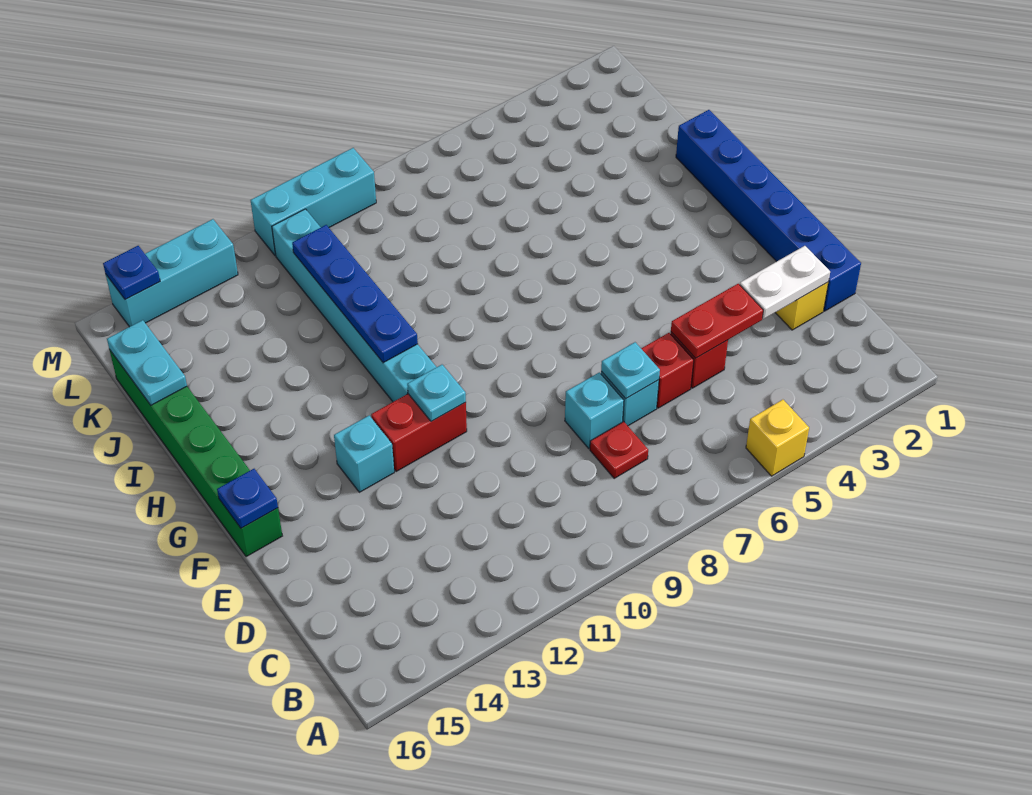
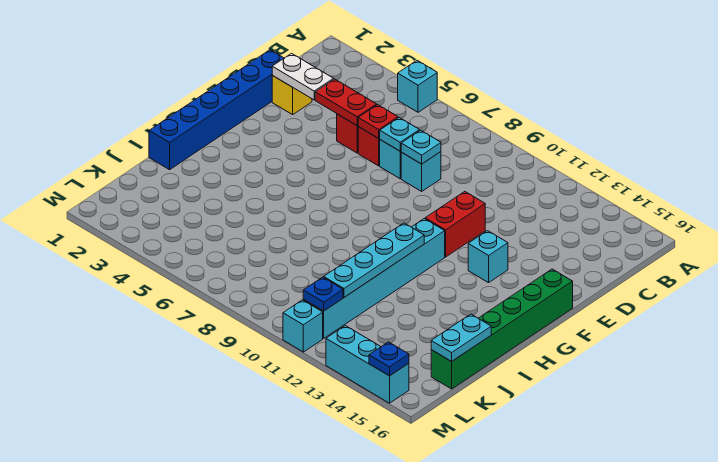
yellow brick A5 level 1 -> cyan brick A5 level 1
red plate C8 level 1 -> red plate D6 level 2
red brick F11:F12 level 1 -> red brick E11:F11 level 1
cyan plate F11 level 2 -> cyan plate D8 level 2
blue plate F16 level 2 -> blue plate L11 level 2
blue plate H11:K11 level 2 -> cyan plate H11:K11 level 2
cyan brick M9:M11 level 1 -> cyan brick M11 level 1

